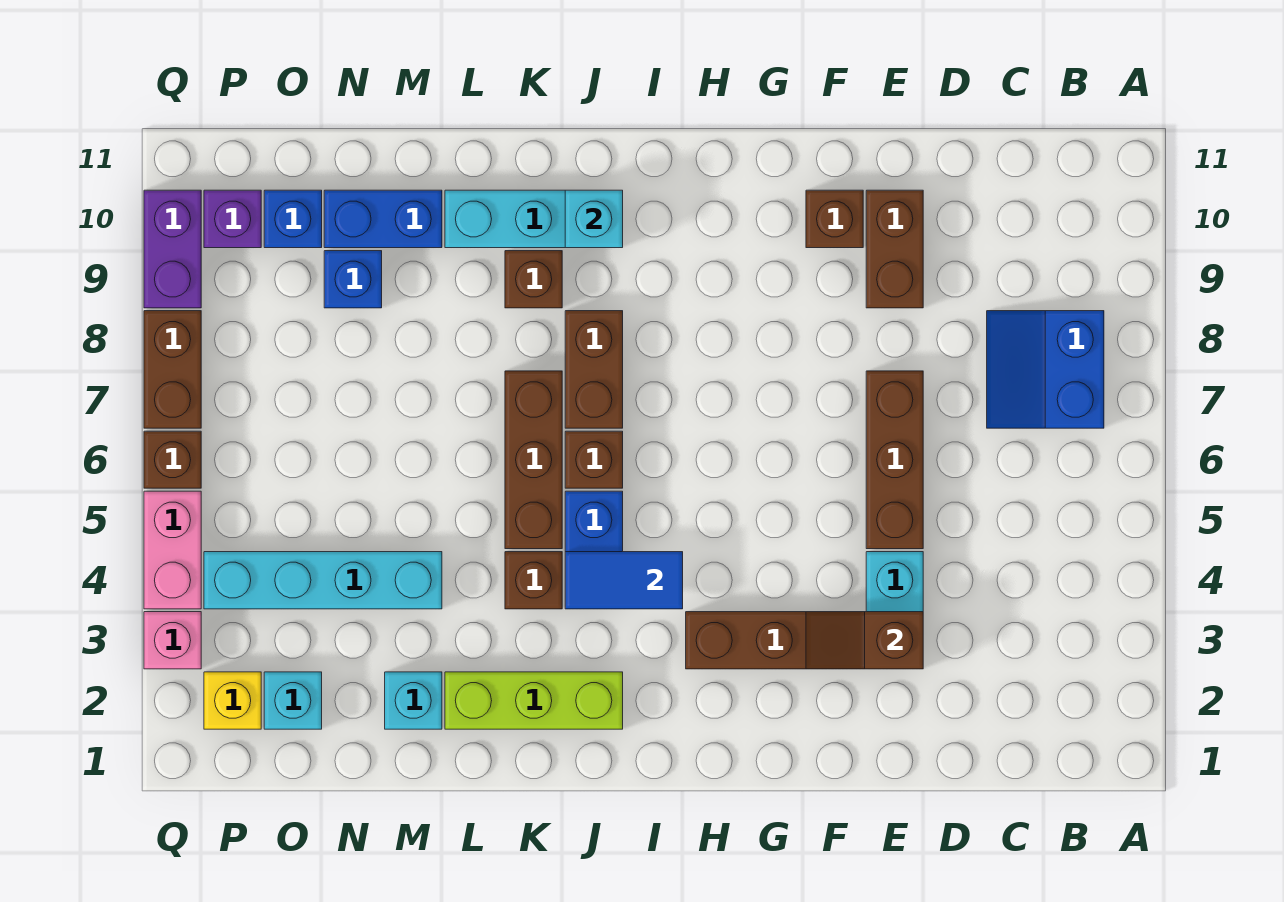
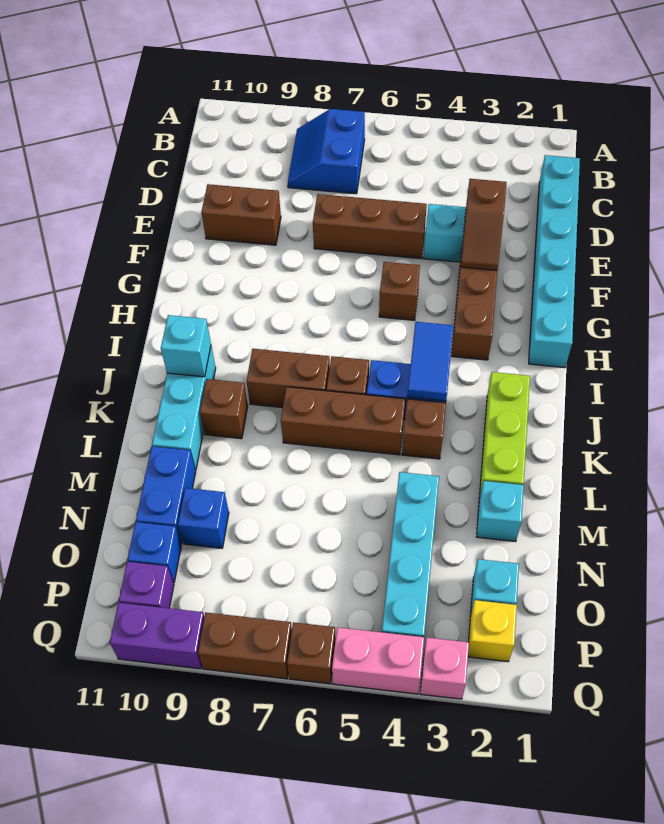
blue slope B7:C8 level 1 top B -> blue slope B7:C8 level 1 top 7
none -> cyan brick C1:H1 level 1
brown brick F10 level 1 -> brown brick G5 level 1

